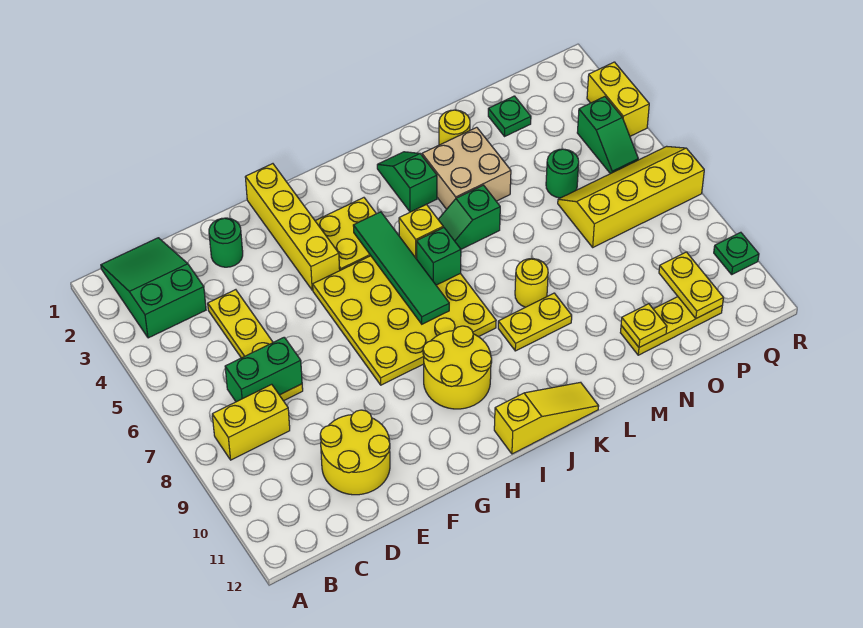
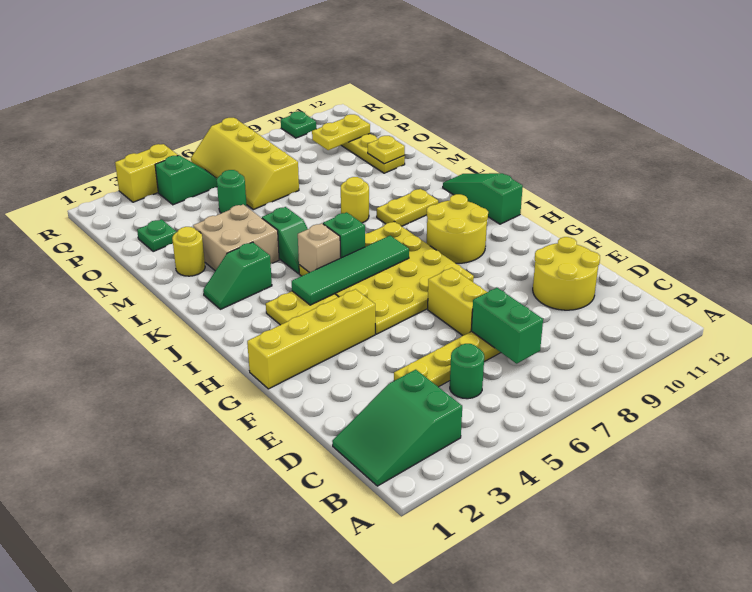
yellow brick B8:C8 level 1 -> yellow brick E7:F7 level 1
green round brick E2 level 1 -> green round brick C5 level 1
yellow slope I12:K12 level 1 top I -> green slope I12:K12 level 1 top I
yellow brick J5 level 2 -> tan brick J5 level 2
yellow plate K9:L9 level 1 -> yellow plate K9:K10 level 1

